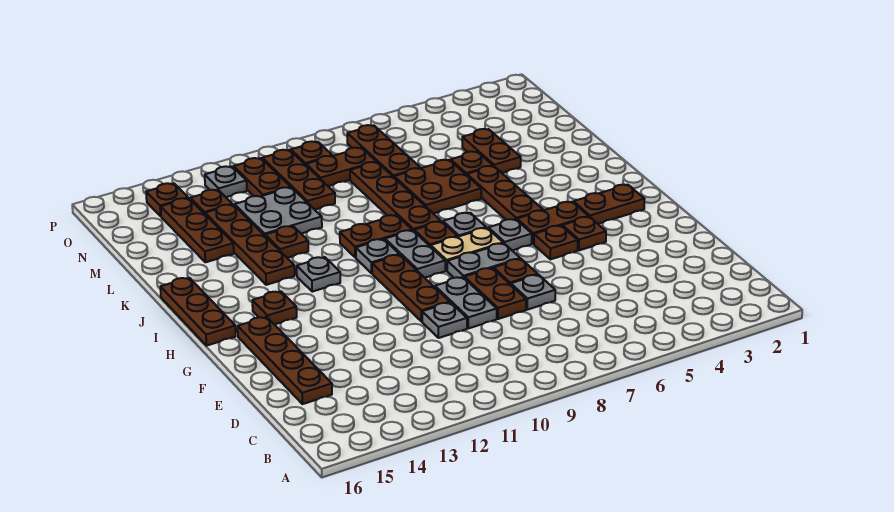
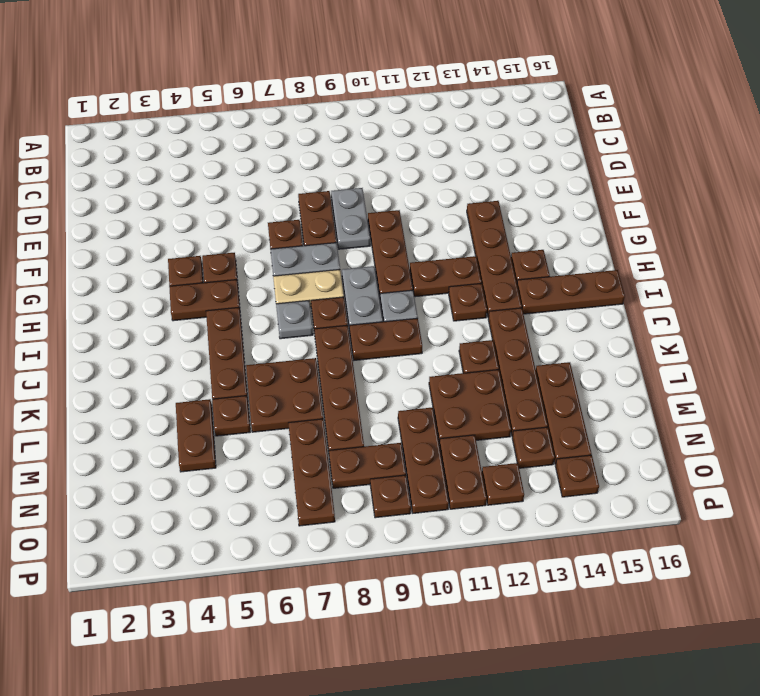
brown plate D15:G15 level 1 -> brown plate F13:I13 level 1
grey plate E7 level 1 -> none
grey plate E10 level 1 -> none
brown plate H2:H3 level 1 -> brown plate H11:H12 level 1
grey plate H6 level 1 -> none
brown plate H16:J16 level 1 -> brown plate I14:I16 level 1
grey plate I12 level 1 -> brown plate I12 level 1
grey plate L11:M12 level 1 -> brown plate L11:M12 level 1
grey plate O12 level 1 -> brown plate O12 level 1

